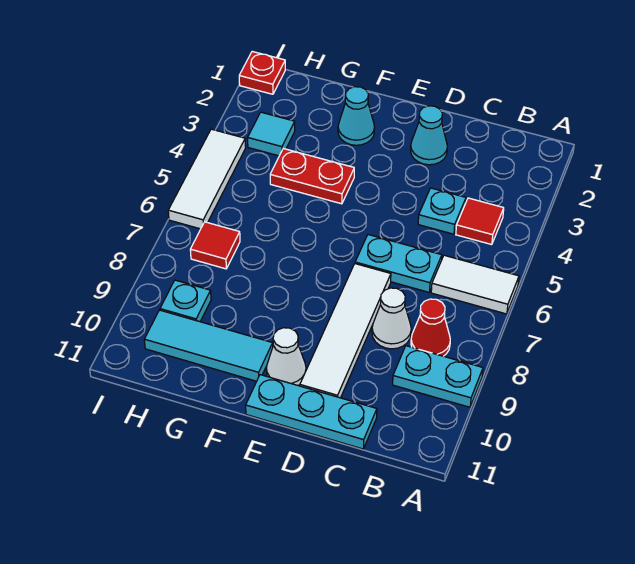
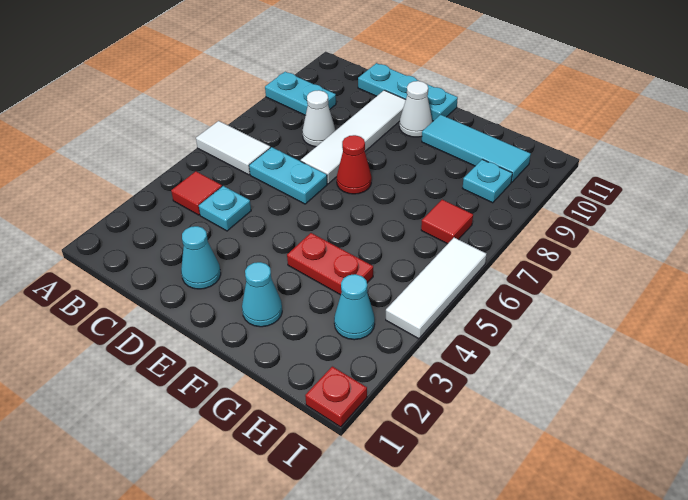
red cone B8 level 1 -> red cone E7 level 1
cyan tile H3 level 1 -> cyan cone H3 level 1

